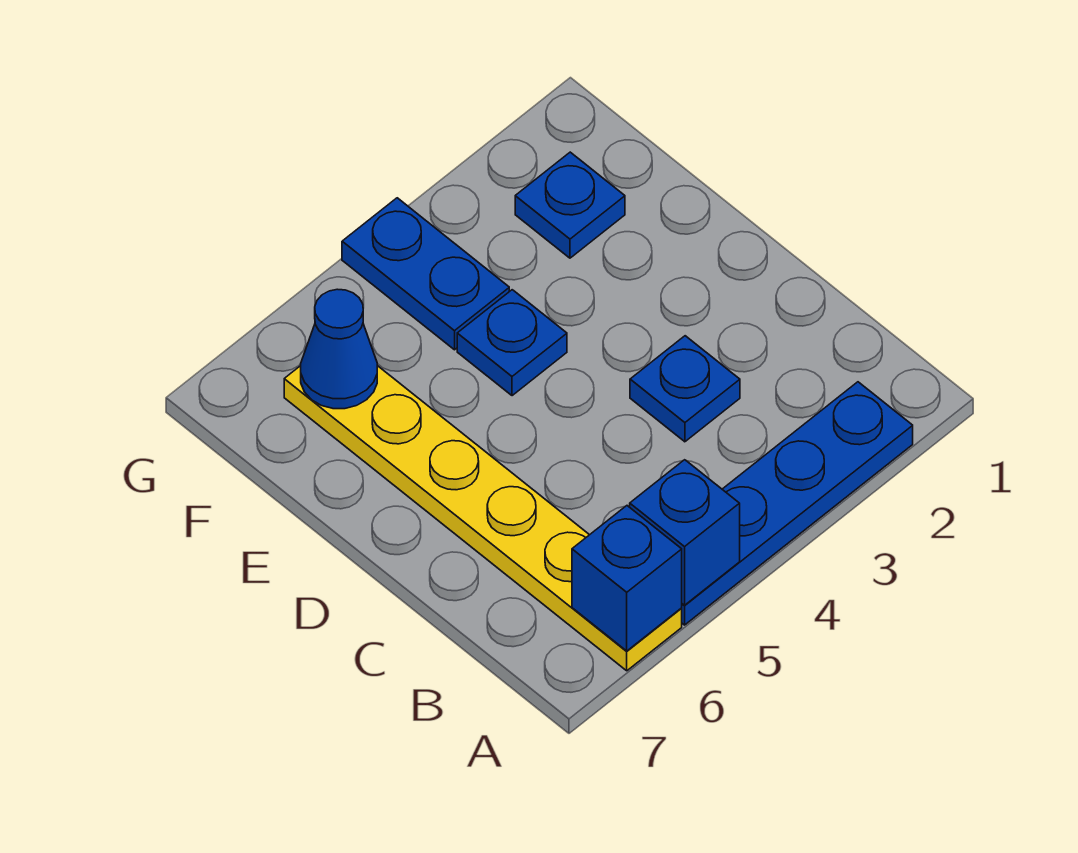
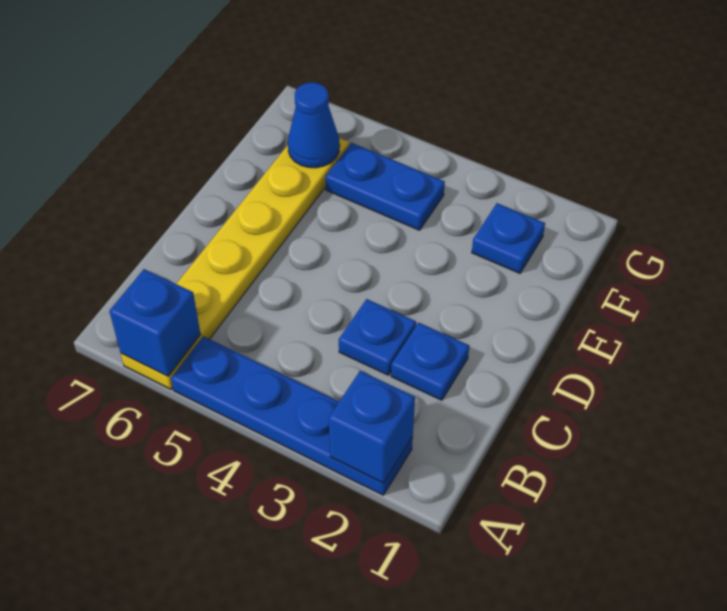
blue brick A5 level 2 -> blue brick A2 level 2
blue plate E4 level 1 -> blue plate C2 level 1
blue plate F4:G4 level 1 -> blue plate F4:F5 level 1

